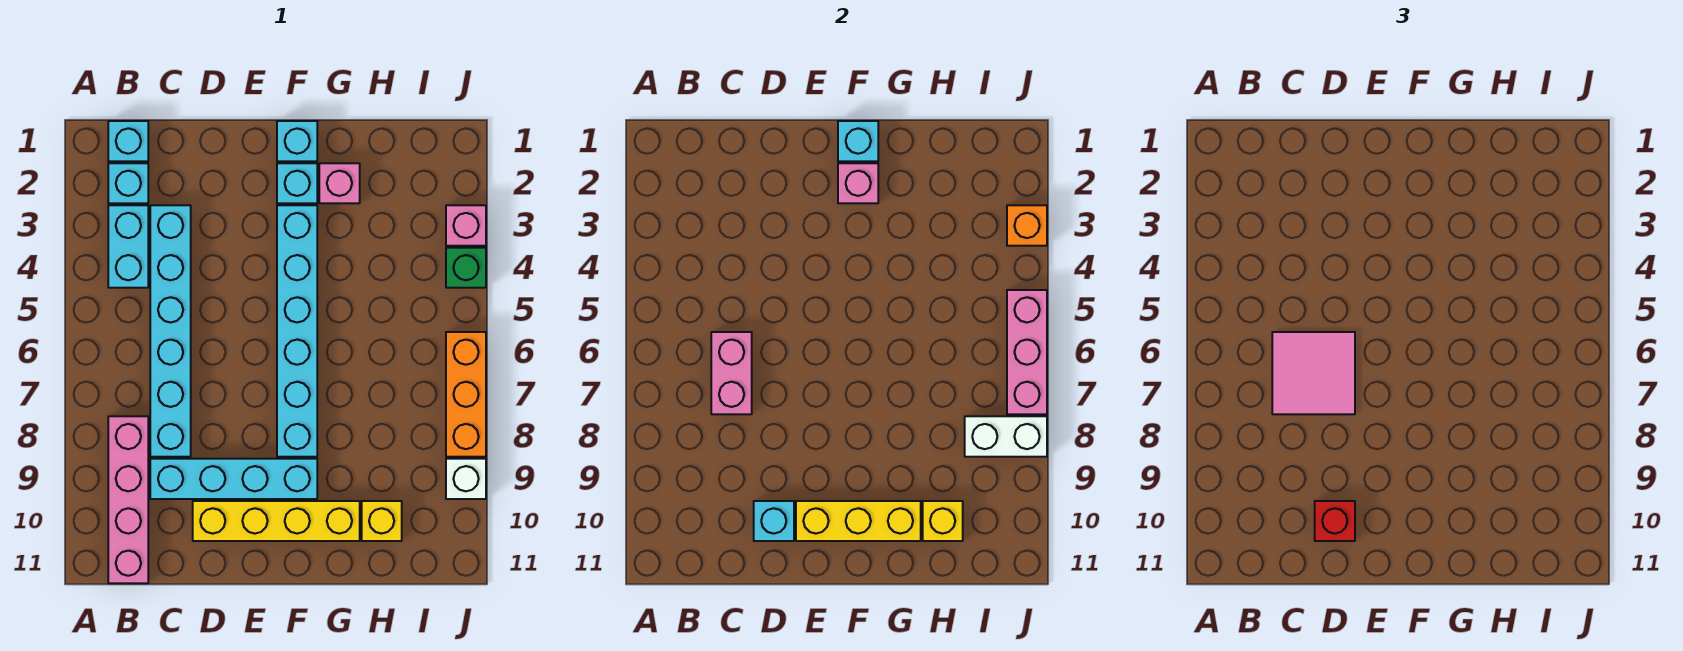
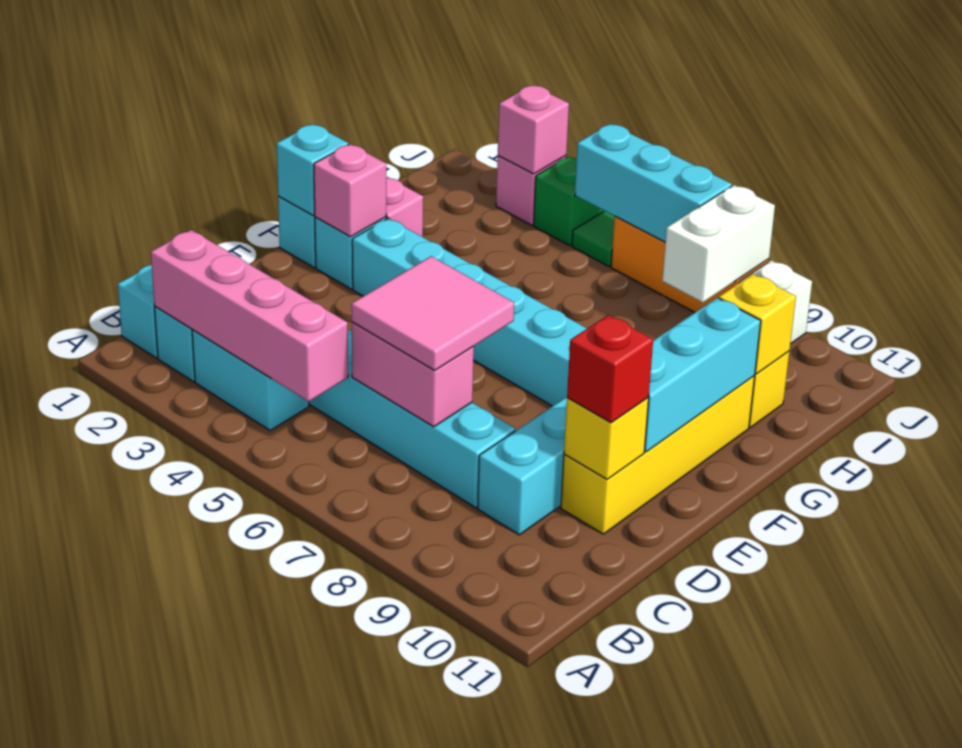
pink brick B8:B11 level 1 -> pink brick B2:B5 level 2
cyan brick D10 level 2 -> yellow brick D10 level 2
yellow brick E10:G10 level 2 -> cyan brick E10:G10 level 2
orange brick J3 level 2 -> pink brick J3 level 2
none -> green tile J5 level 1
pink brick J5:J7 level 2 -> cyan brick J5:J7 level 2

